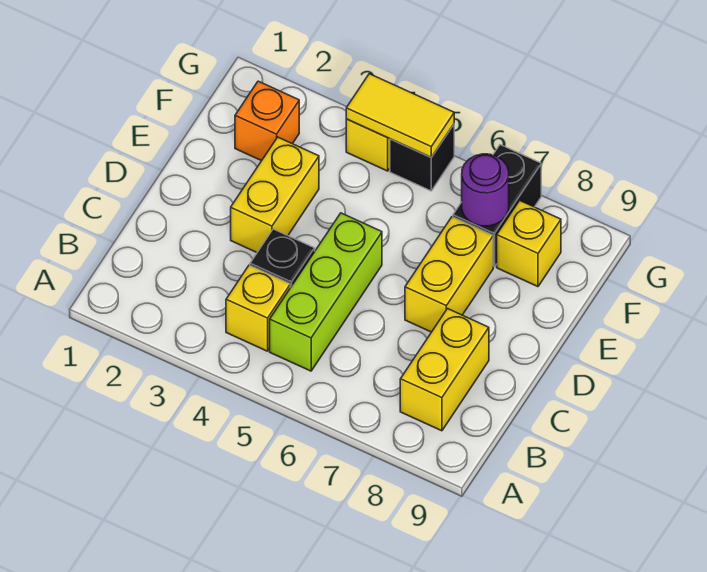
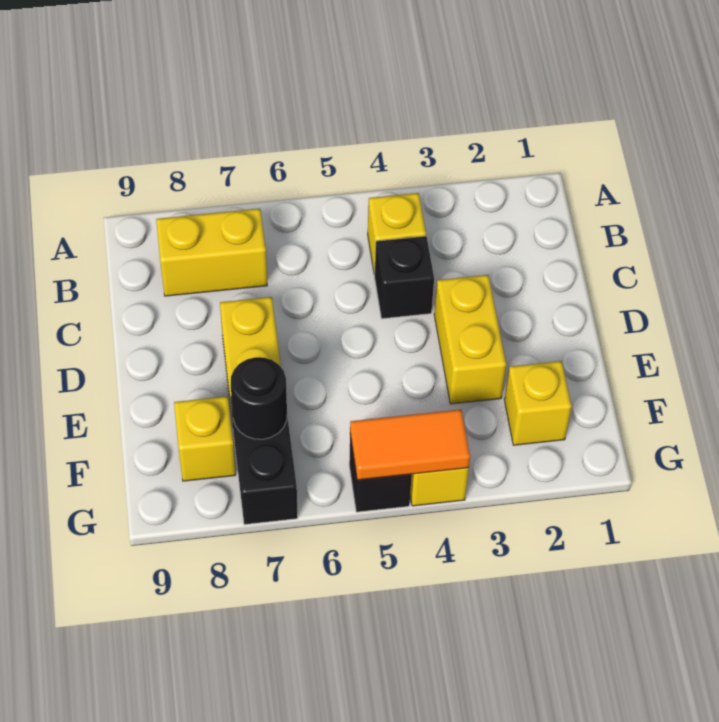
lime brick B5:D5 level 1 -> none
yellow brick B8:C8 level 1 -> yellow brick B7:B8 level 1
orange brick F2 level 1 -> yellow brick F2 level 1
purple round brick F7 level 2 -> black round brick F7 level 2
yellow tile G4:G5 level 2 -> orange tile G4:G5 level 2

